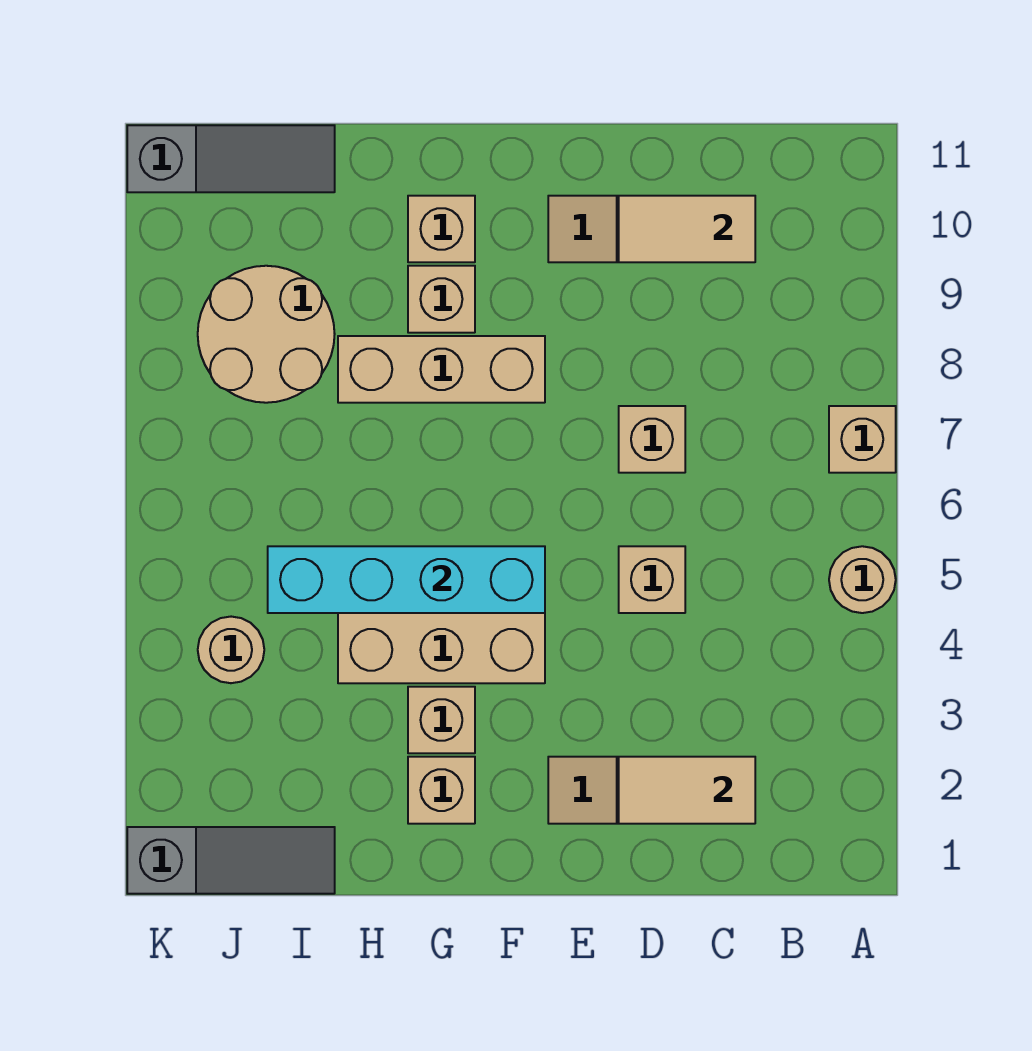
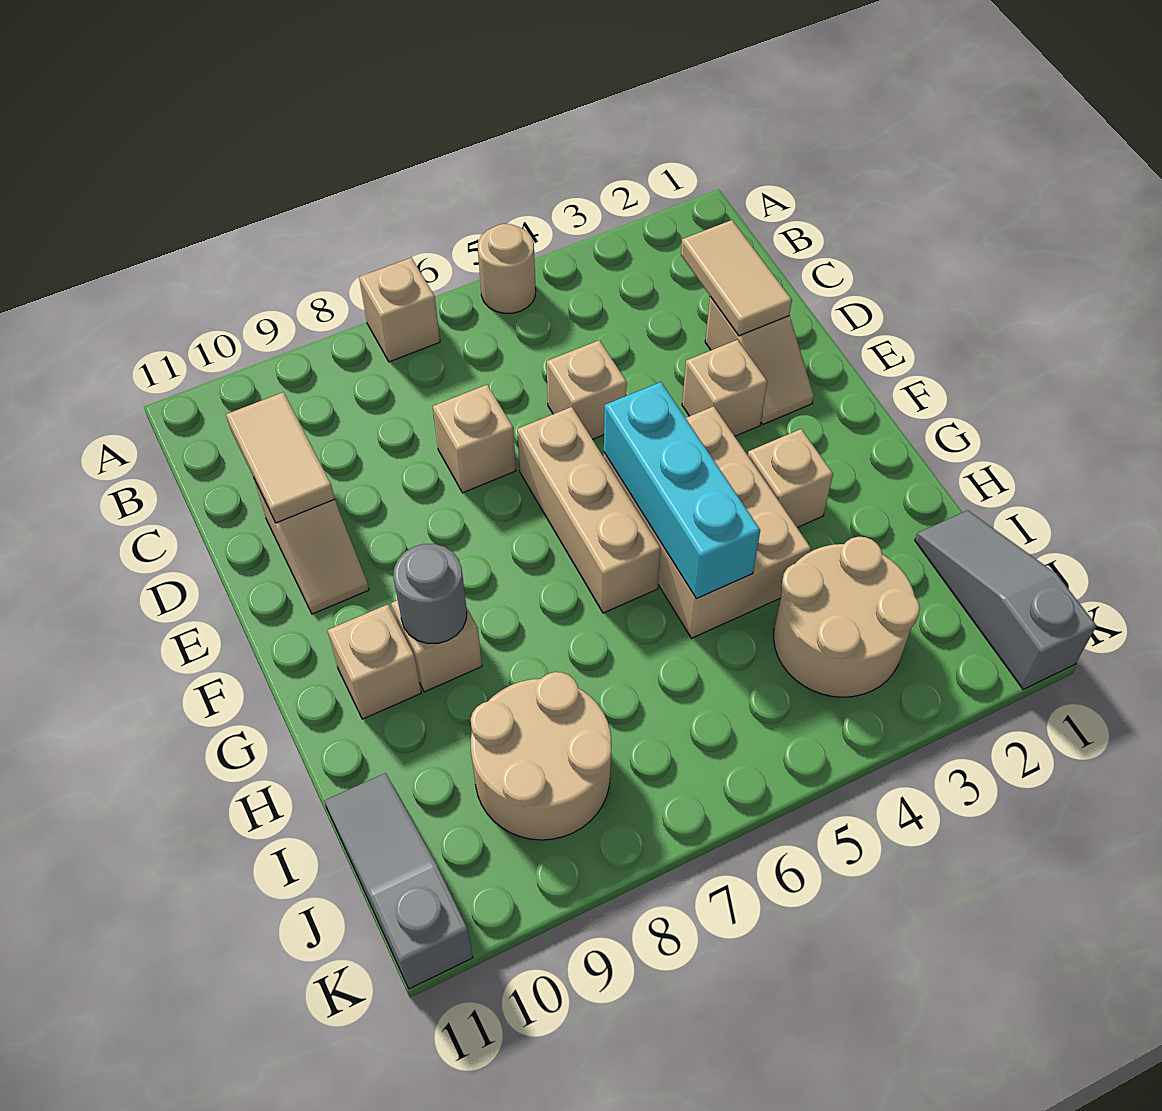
cyan brick F5:I5 level 2 -> cyan brick F5:H5 level 2
tan brick F8:H8 level 1 -> tan brick E6:G6 level 1
tan brick G2 level 1 -> tan brick E3 level 1
none -> grey round brick G9 level 2
tan round brick J4 level 1 -> tan round brick I3:J4 level 1

